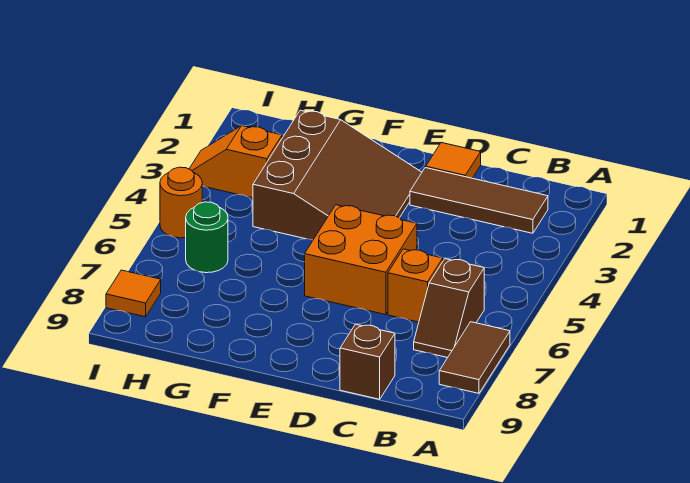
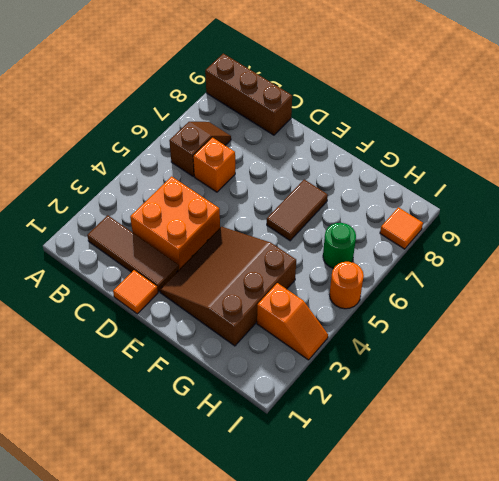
brown tile A7:A8 level 1 -> brown tile F6:F7 level 1
brown brick C9 level 1 -> brown brick A9:C9 level 1
orange brick D5:E6 level 1 -> orange brick C3:D4 level 1

